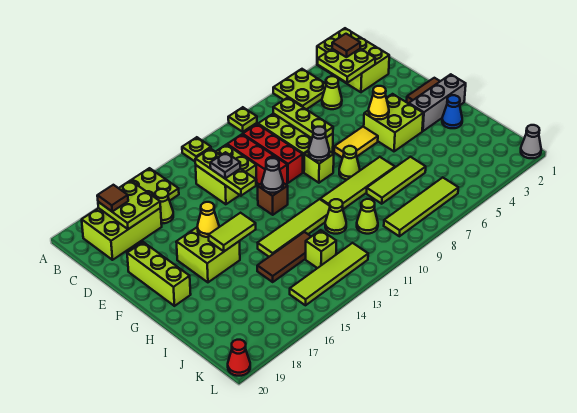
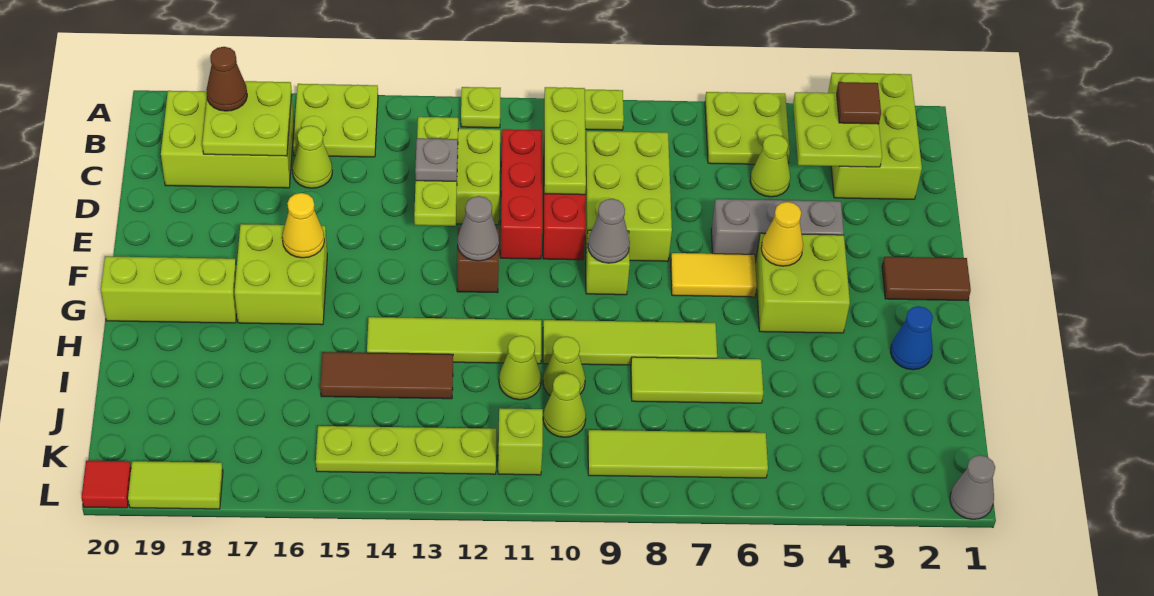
brown tile B18 level 3 -> brown cone B18 level 3
lime plate C8:E8 level 2 -> lime plate B10:D10 level 2
lime brick E19:G19 level 1 -> lime brick G18:G20 level 1
grey brick G1:G3 level 1 -> grey brick E4:E6 level 1
lime cone G8 level 1 -> lime cone I10 level 1
lime tile G15:G16 level 2 -> lime tile L18:L19 level 1
lime brick J13 level 1 -> lime brick K11 level 1
lime tile K12:K15 level 1 -> lime plate K12:K15 level 1
red cone L20 level 1 -> red tile L20 level 1

